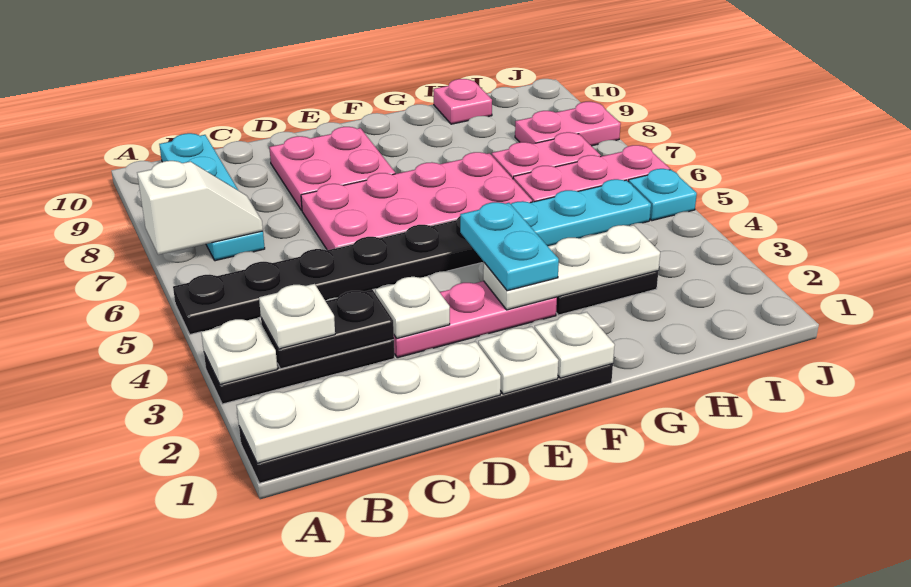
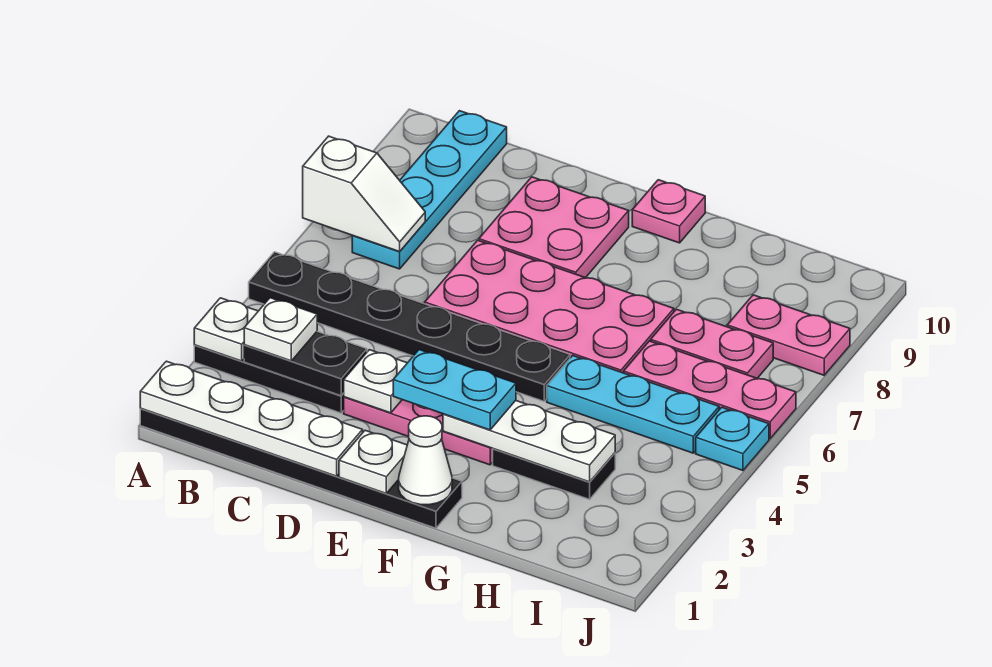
white plate F1 level 2 -> white cone F1 level 2
cyan plate F3:F4 level 3 -> cyan plate E3:F3 level 3
pink plate H10 level 1 -> pink plate F10 level 1

